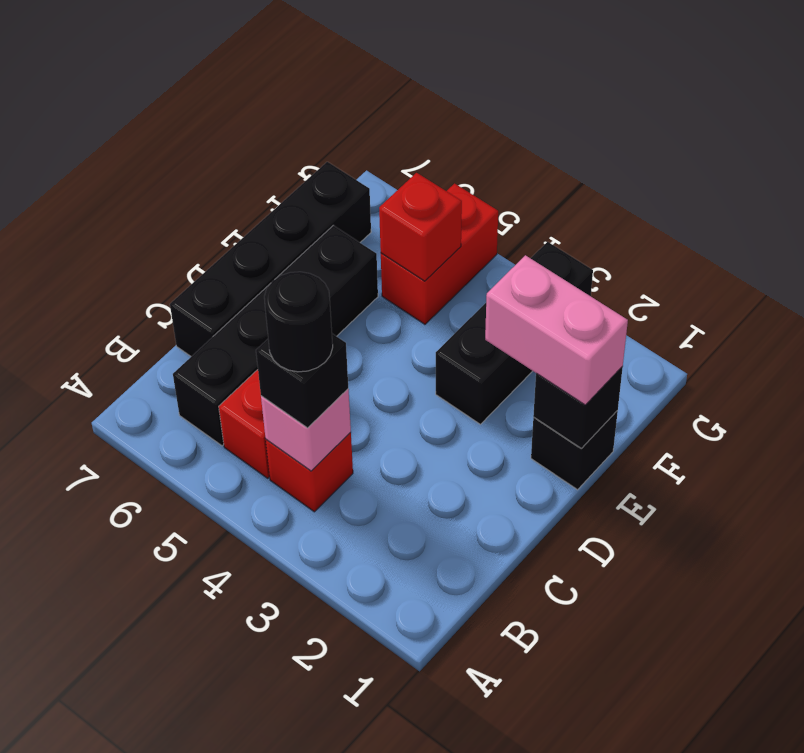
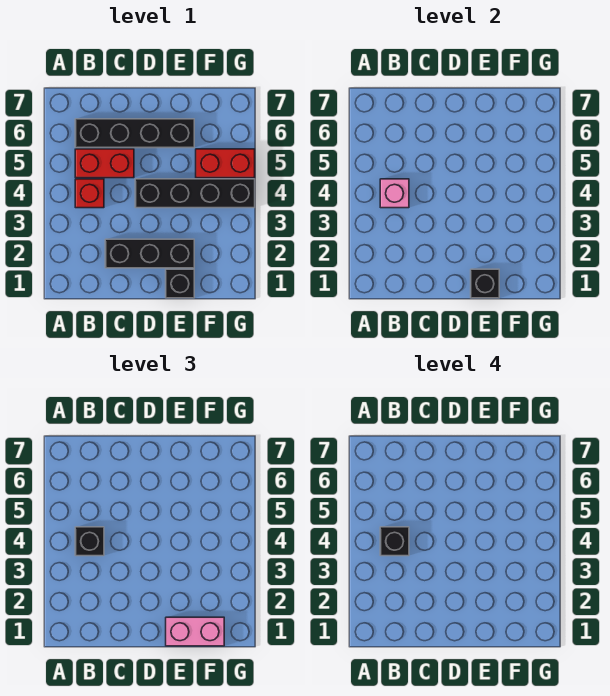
black round brick B4 level 4 -> black brick B4 level 4
black brick C7:F7 level 1 -> black brick D4:G4 level 1
pink brick E1:E2 level 3 -> pink brick E1:F1 level 3
black brick E3:G3 level 1 -> black brick C2:E2 level 1
red brick F5 level 2 -> none

